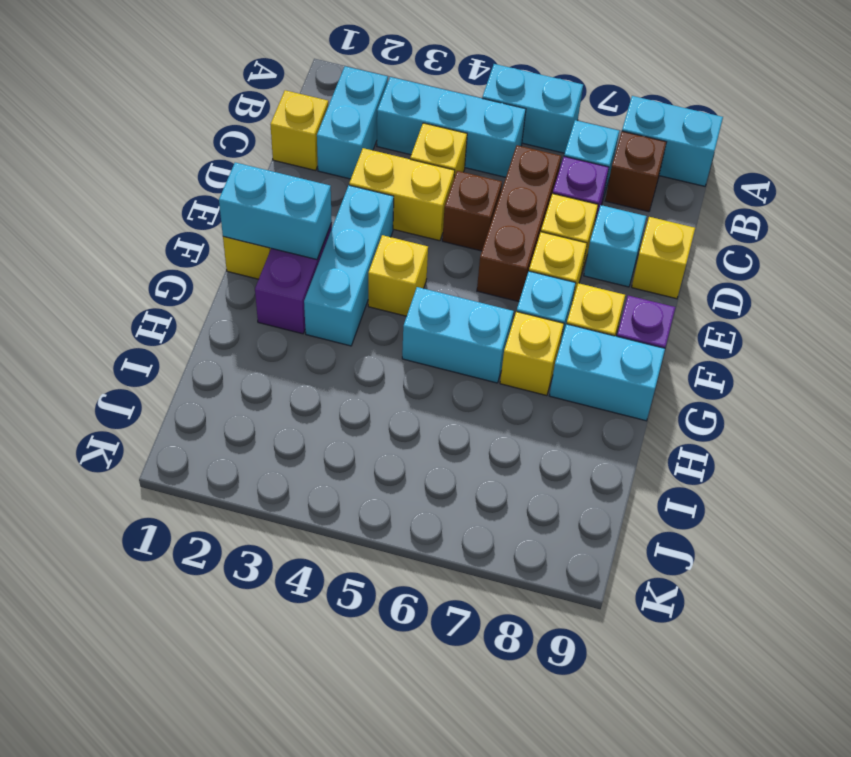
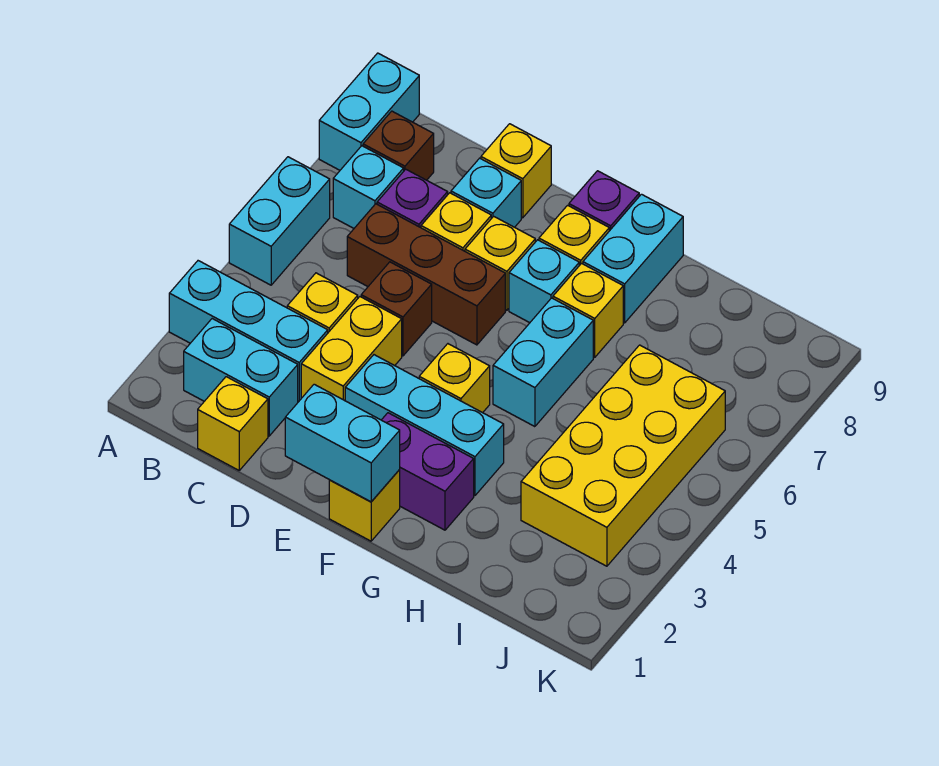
cyan brick B3:B5 level 1 -> cyan brick A3:C3 level 1
cyan brick F1:F2 level 2 -> cyan brick E1:F1 level 2
none -> yellow brick I3:J6 level 1

